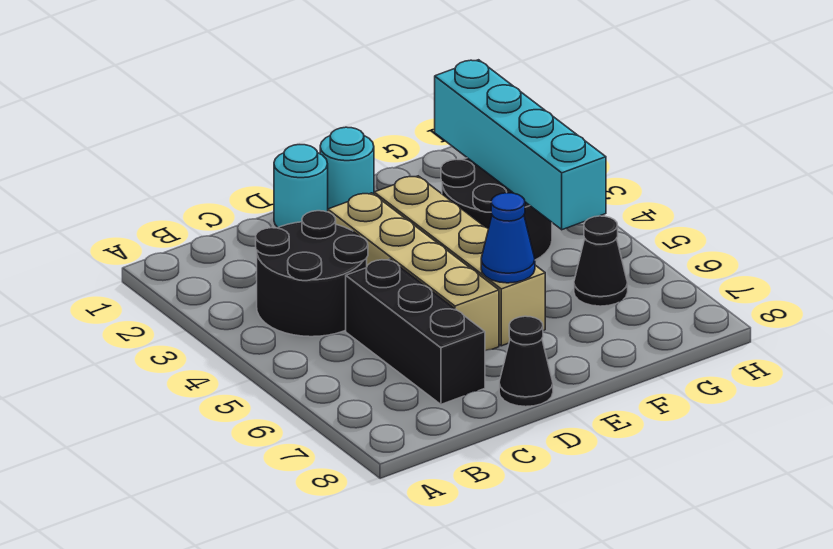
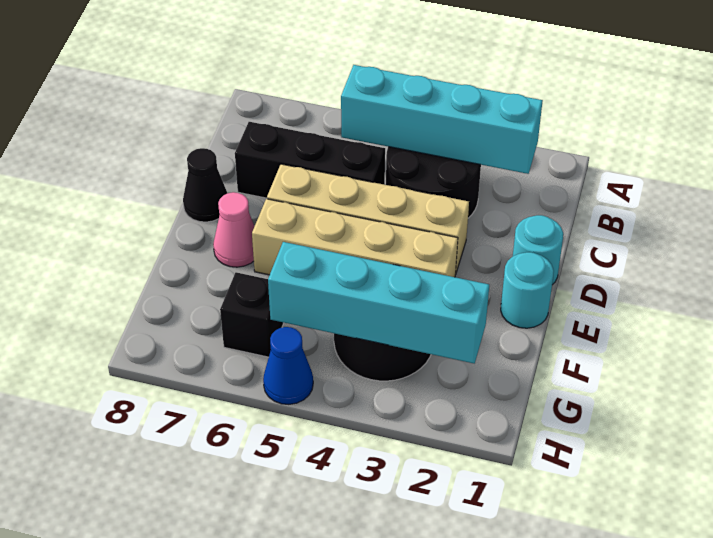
none -> cyan brick B2:B5 level 2
blue cone E6 level 2 -> blue cone H5 level 1
none -> pink cone E7 level 1
black cone G6 level 1 -> black brick G6 level 1

